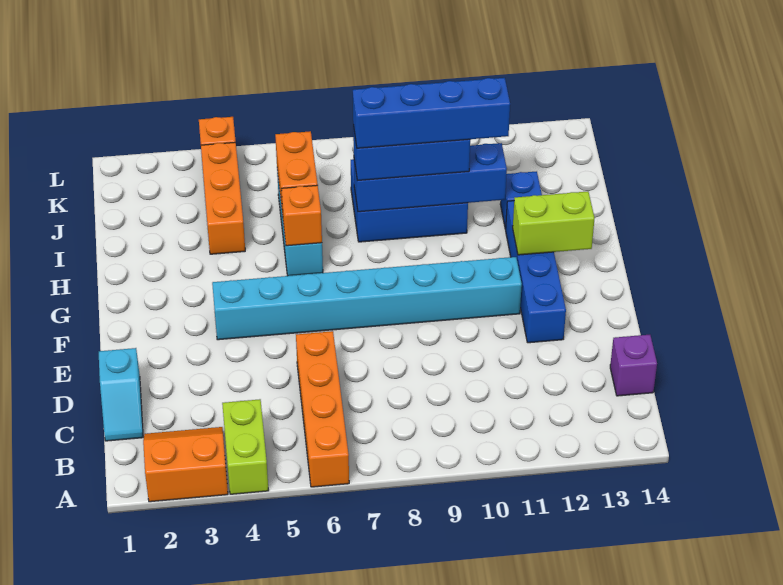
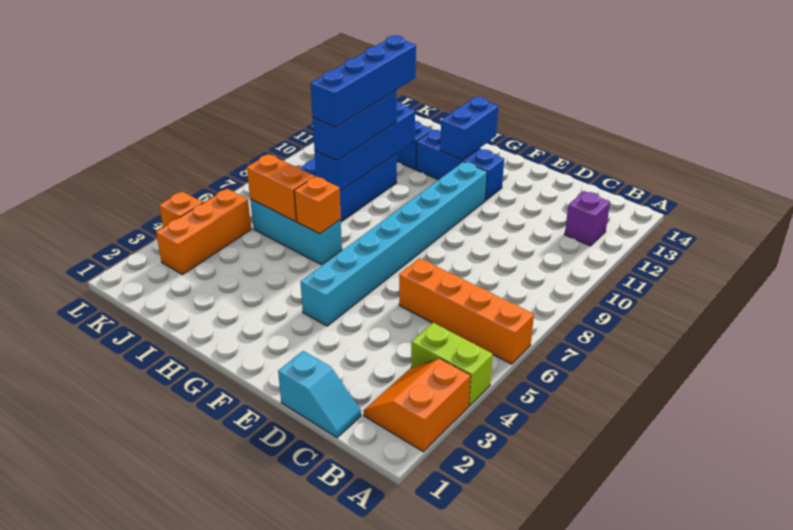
purple brick C14 level 1 -> purple brick B12 level 1
blue brick E12:H12 level 1 -> blue brick F12:H12 level 1
lime brick G12:G13 level 2 -> blue brick G12:G13 level 2
orange brick I4:K4 level 1 -> orange brick K3:K5 level 1

